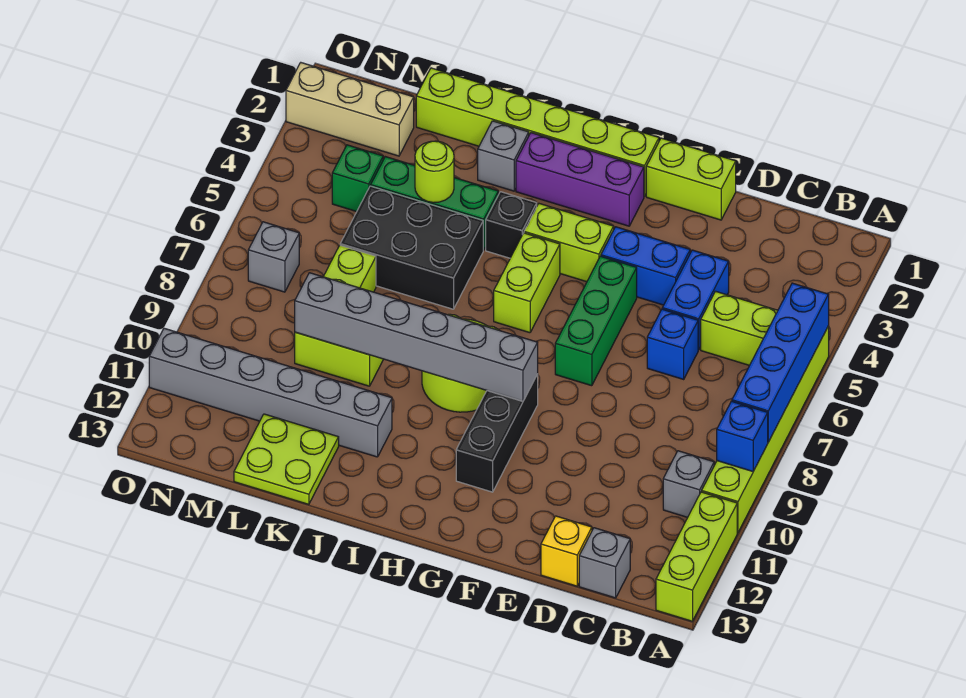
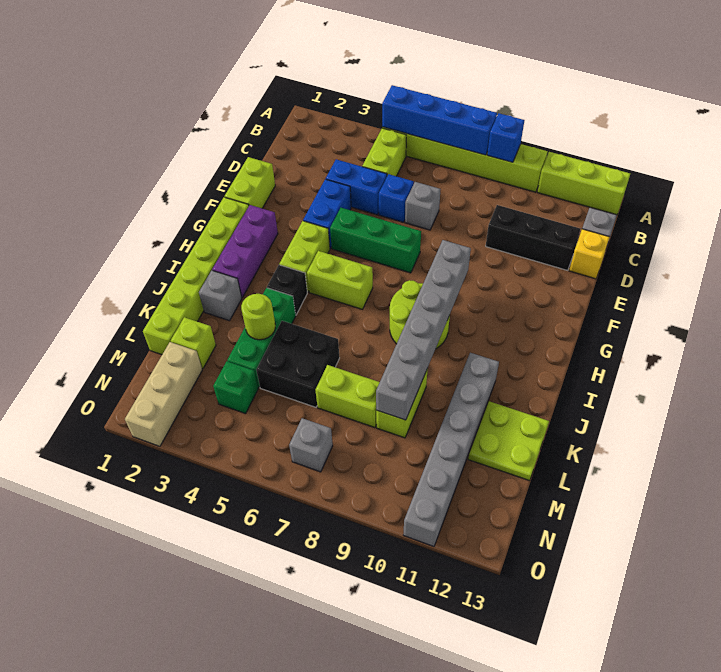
grey brick B10 level 1 -> grey brick D7 level 1
black brick G9:G11 level 1 -> black brick D10:D12 level 1
black brick J5:L6 level 1 -> black brick K5:L6 level 1
none -> lime brick L2 level 1

